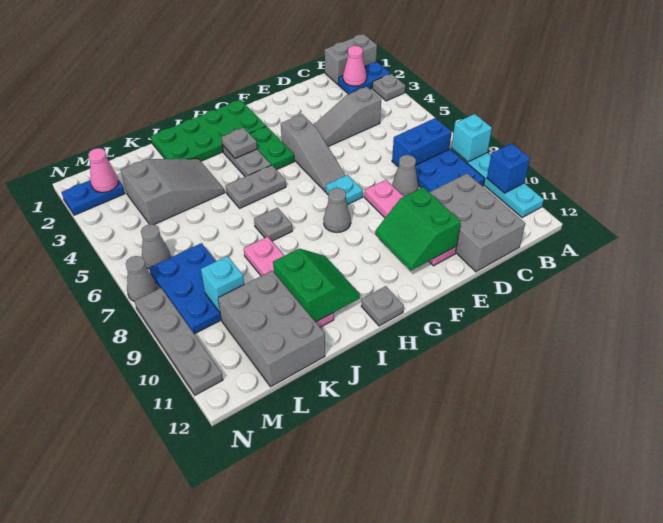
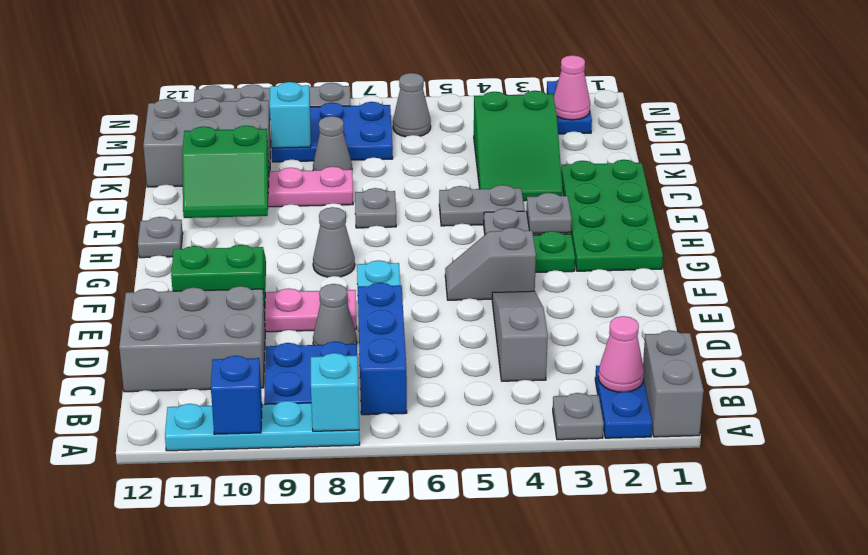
blue brick B7:C7 level 1 -> blue brick B7:D7 level 1
grey slope F4:F6 level 1 top 4 -> grey slope F4:F5 level 1 top 4
grey plate H5:I5 level 1 -> grey plate I4:I5 level 1
grey slope J3:L4 level 1 top L -> green slope J3:L4 level 1 top L
grey cone N7 level 1 -> grey cone K8 level 1

